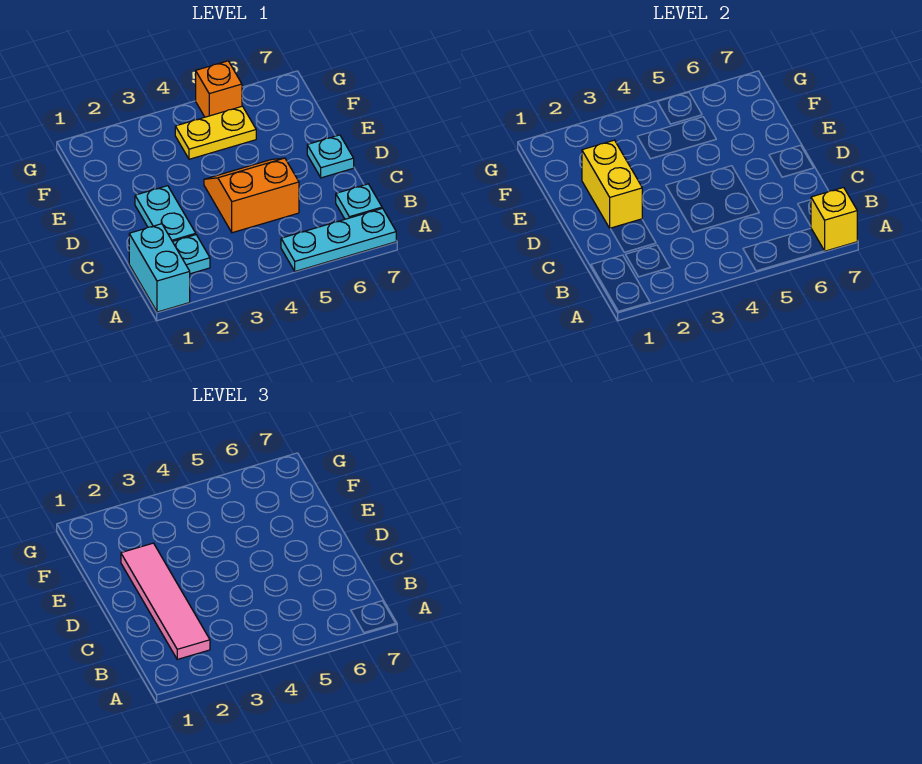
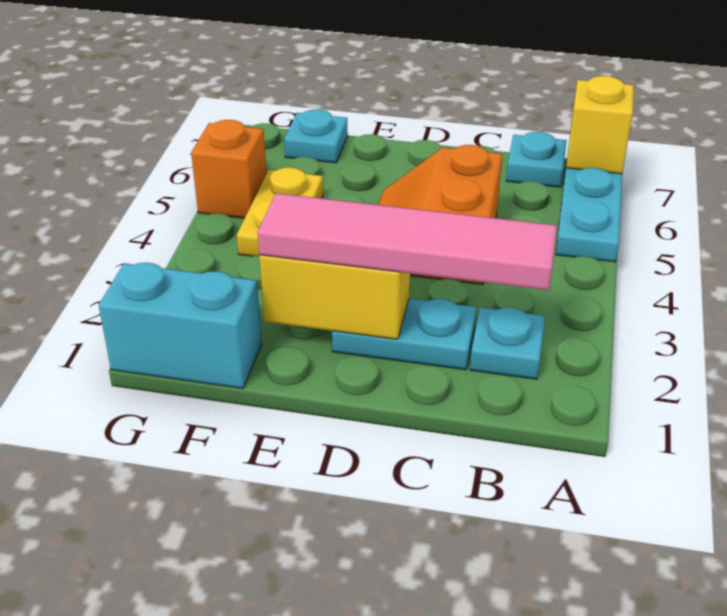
cyan brick A1:B1 level 1 -> cyan brick F1:G1 level 1
cyan plate D7 level 1 -> cyan plate F7 level 1

